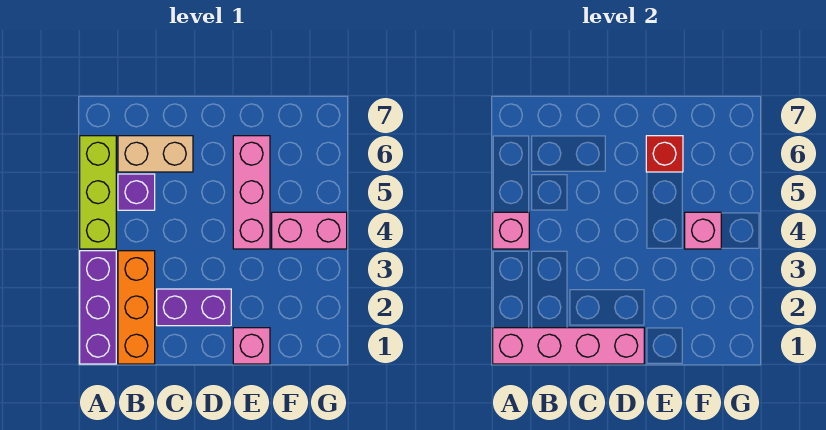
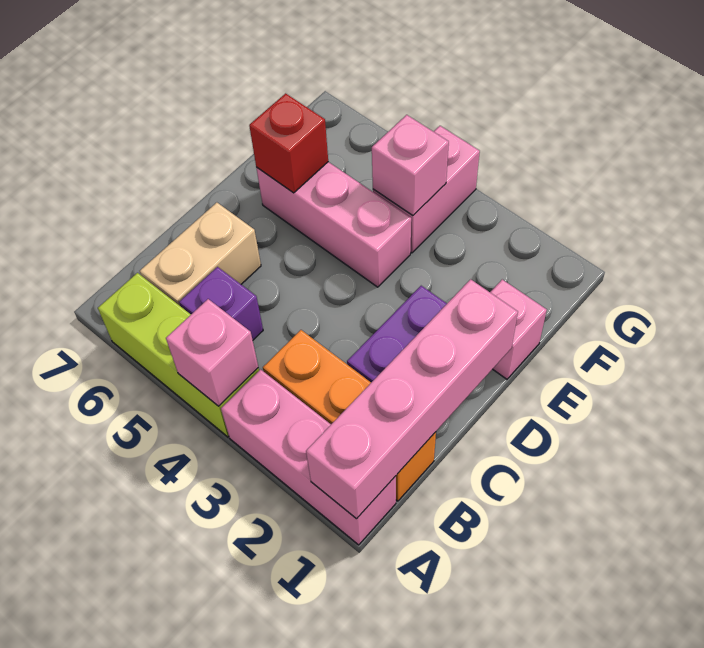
purple brick A1:A3 level 1 -> pink brick A1:A3 level 1

